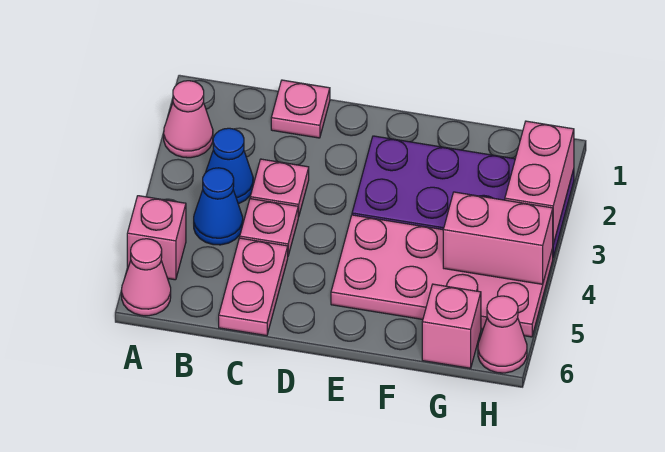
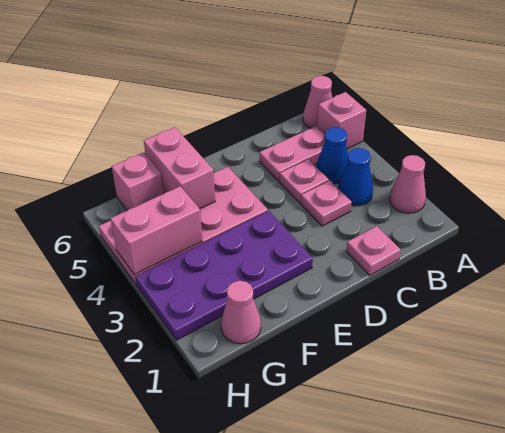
pink plate C5:C6 level 1 -> pink plate B5:C5 level 1
pink brick H2:H3 level 2 -> pink brick F5:F6 level 2
pink cone H6 level 1 -> pink cone G1 level 1

